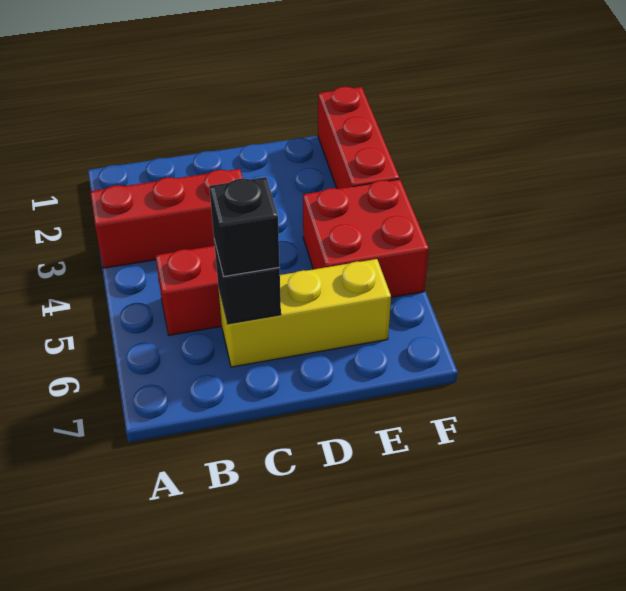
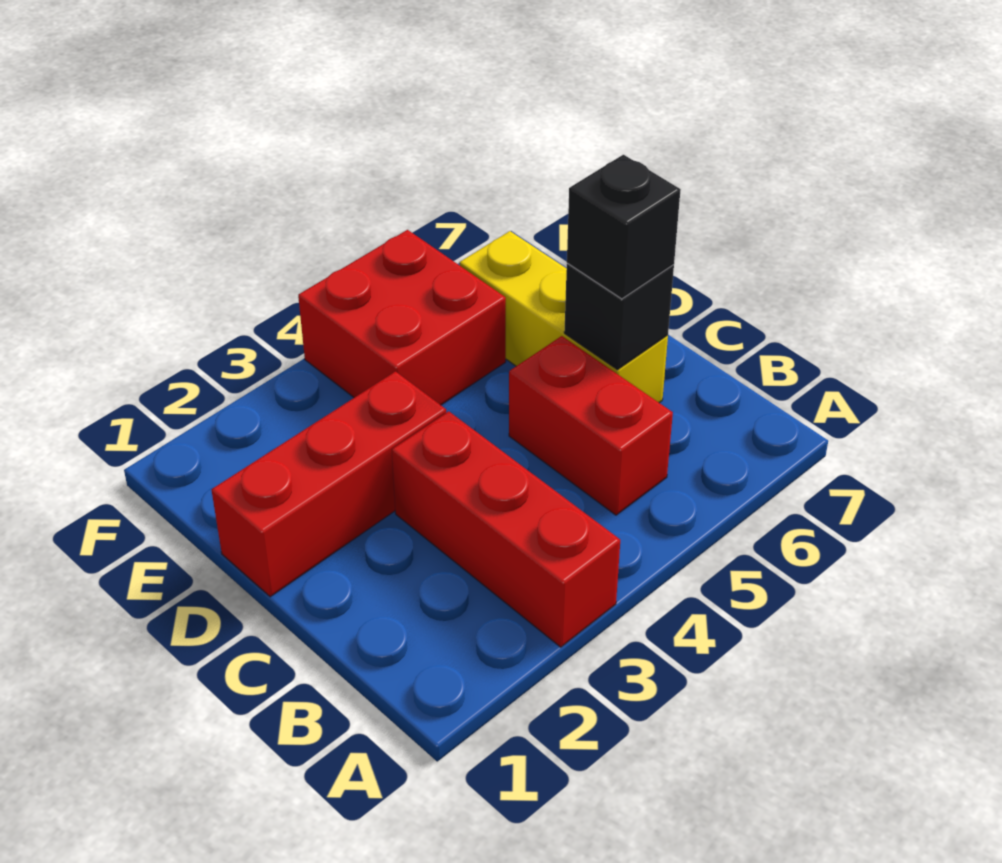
red brick F1:F3 level 1 -> red brick D1:D3 level 1

